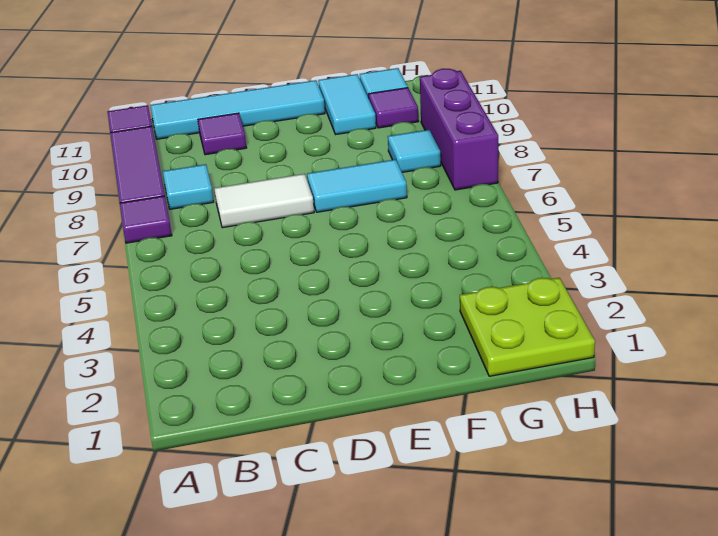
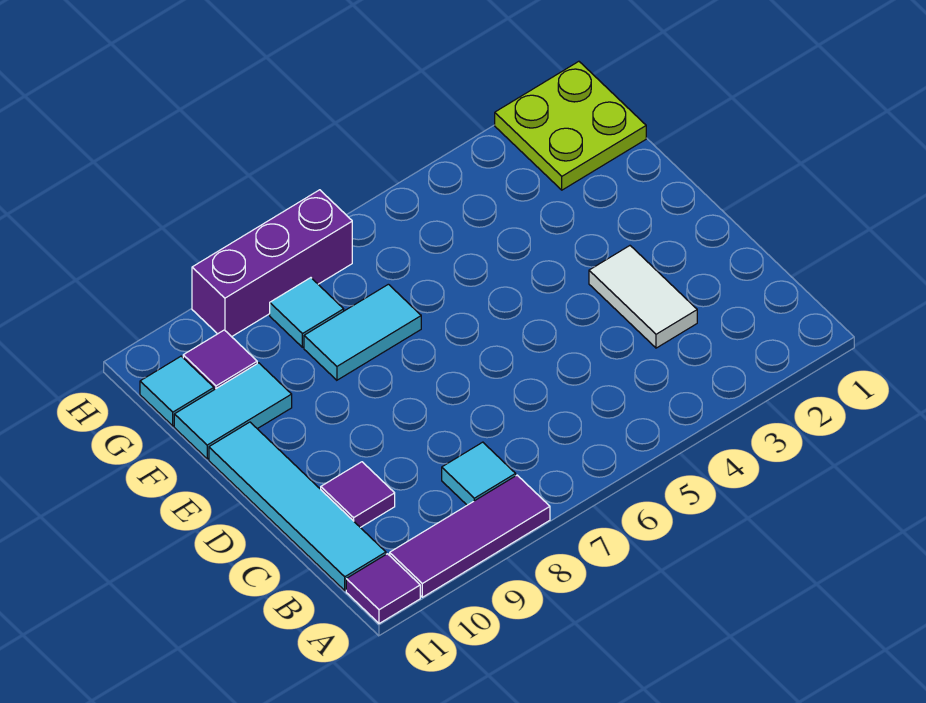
purple tile A7 level 1 -> none
white tile C7:D7 level 1 -> white tile C3:D3 level 1
cyan tile E7:F7 level 1 -> cyan tile F7:F8 level 1

